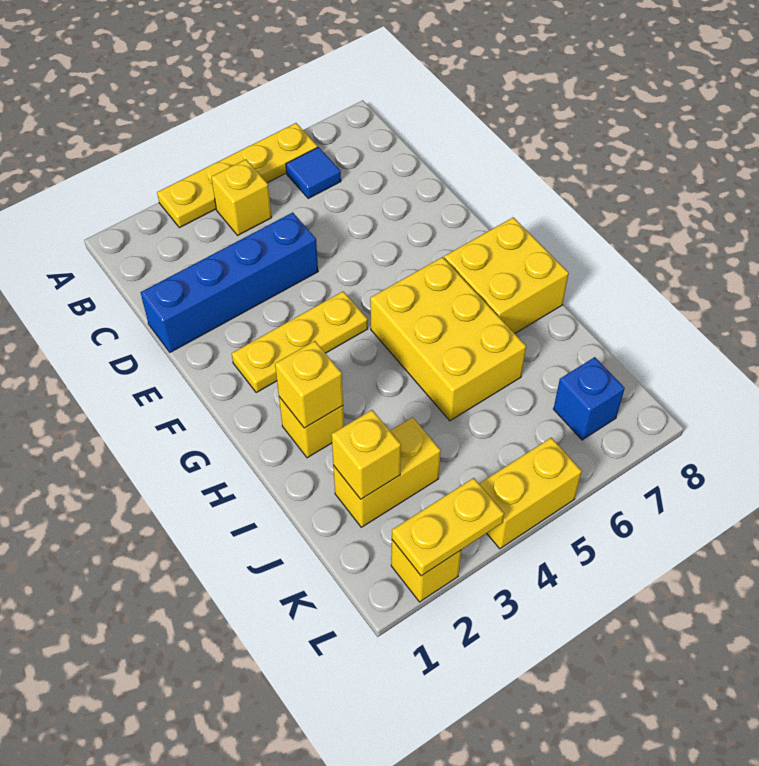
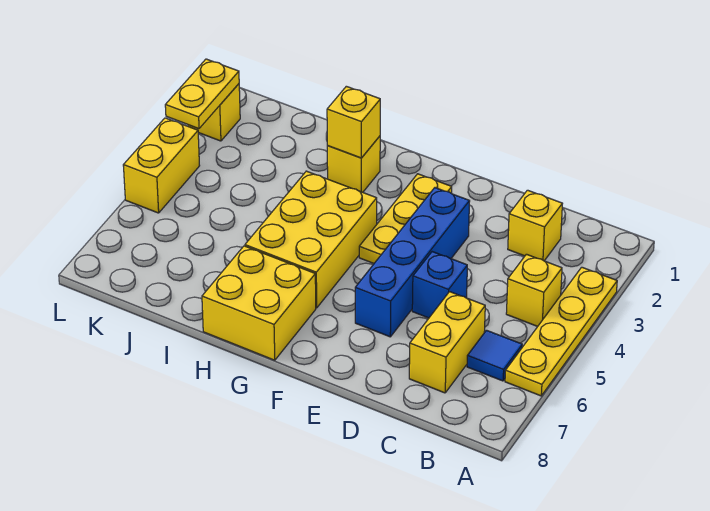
blue brick D1:D4 level 1 -> blue brick E3:E6 level 1
yellow brick G5:I6 level 1 -> yellow brick G4:H6 level 1
yellow brick J2:J3 level 1 -> yellow brick C6:C7 level 1
yellow brick J2 level 2 -> yellow brick C2 level 1
blue brick K7 level 1 -> blue brick D5 level 1

